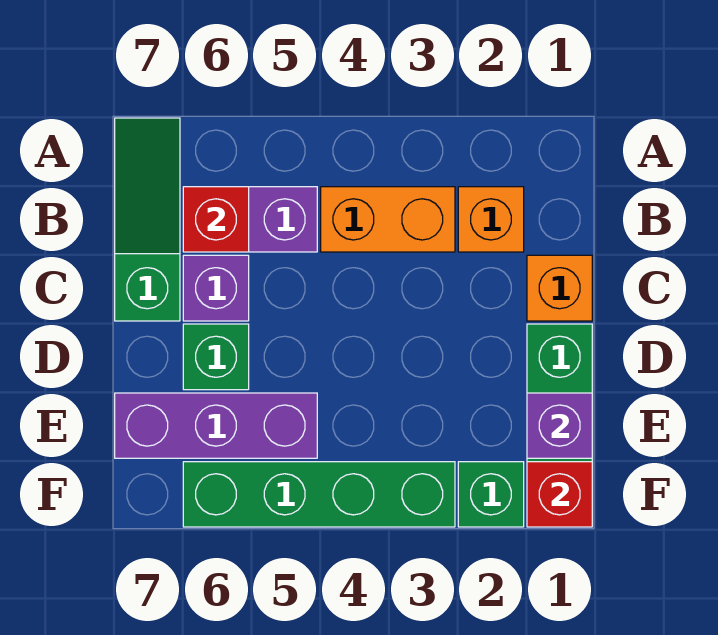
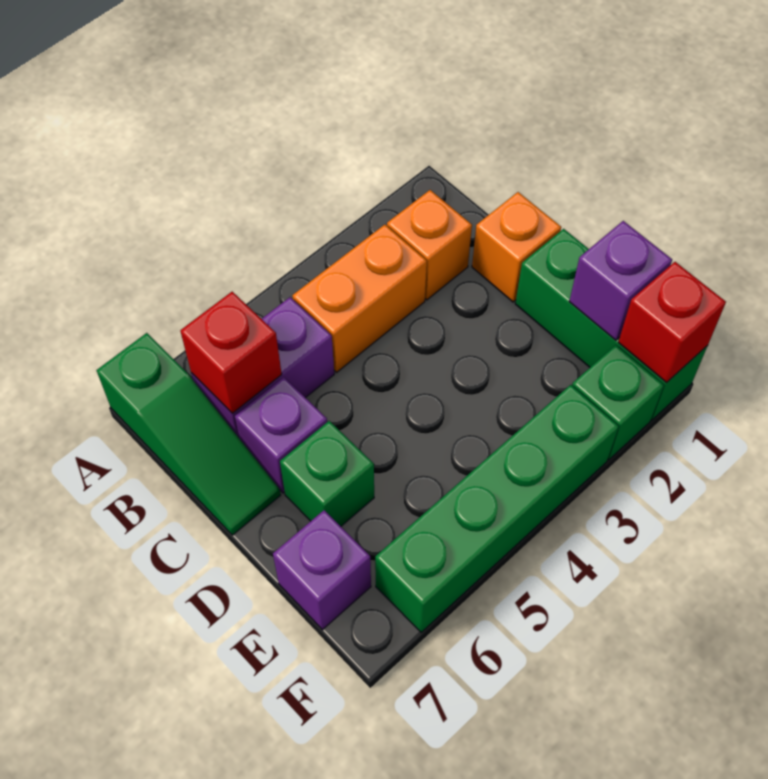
green slope A7:C7 level 1 top C -> green slope A7:C7 level 1 top A
purple brick E5:E7 level 1 -> purple brick E7 level 1

